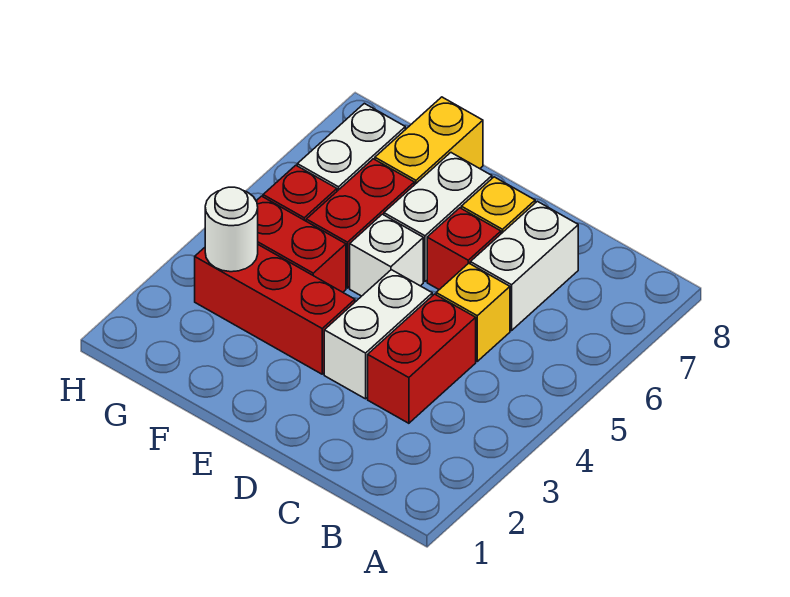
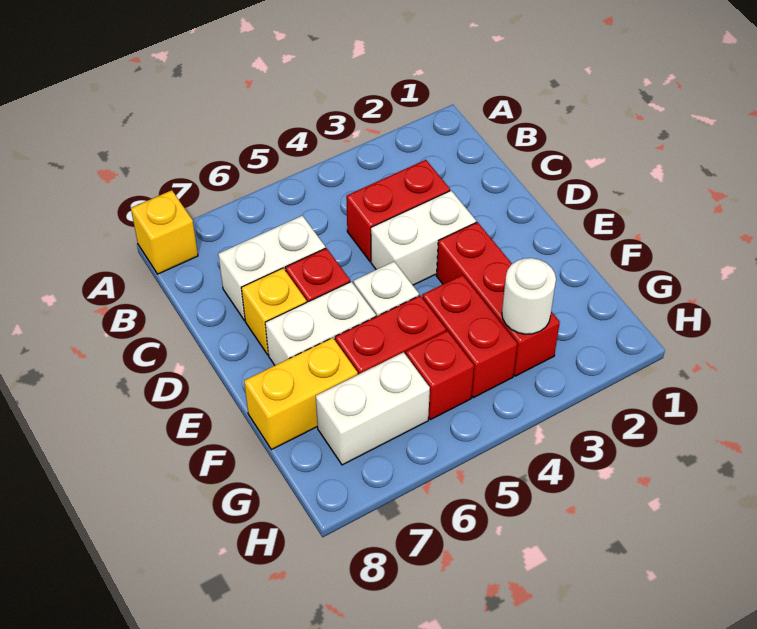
yellow brick C5 level 1 -> yellow brick A8 level 1

